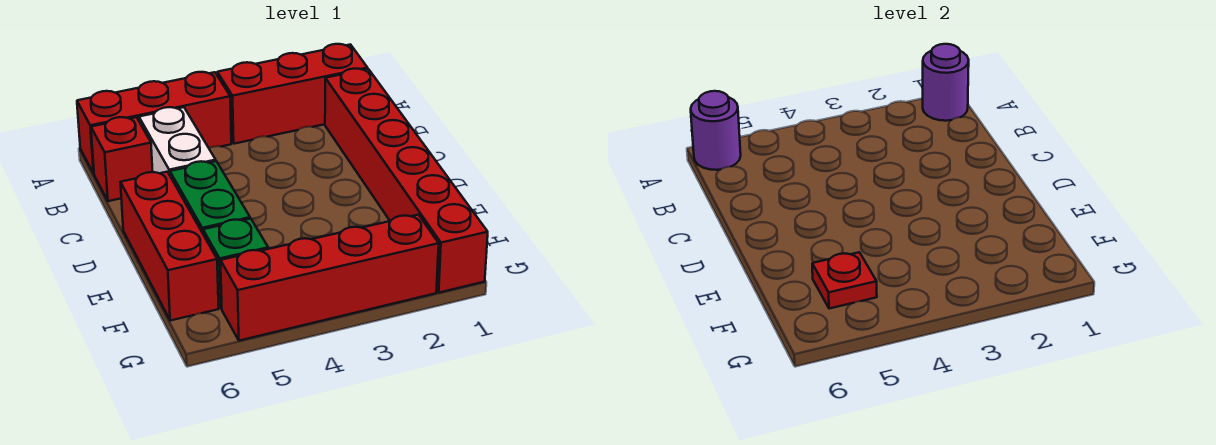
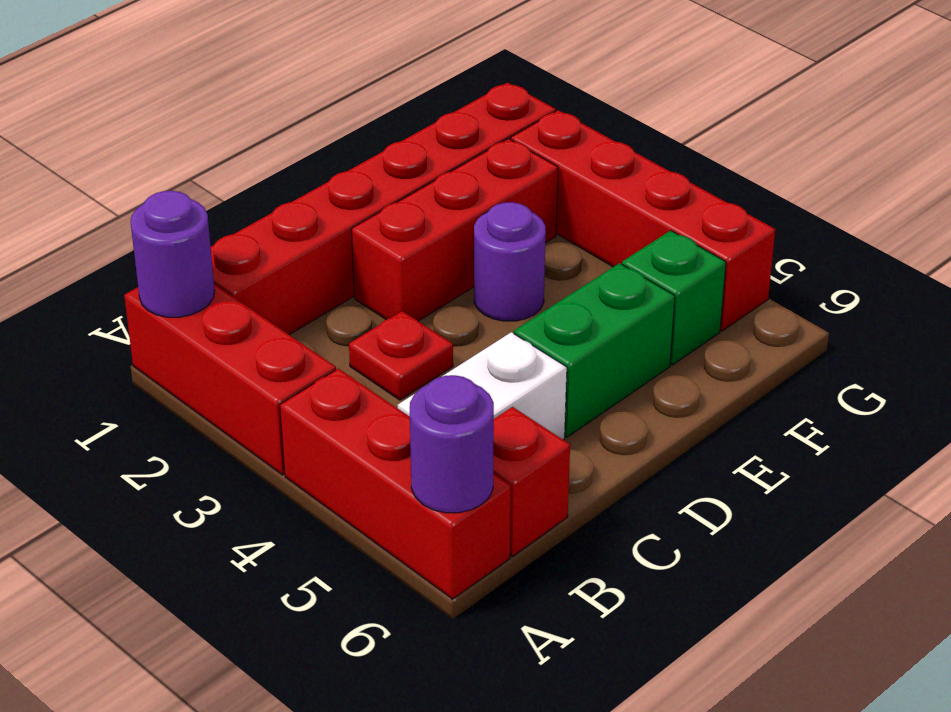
red brick D6:F6 level 1 -> red brick D2:F2 level 1
none -> purple round brick E3 level 1
red plate F5 level 2 -> red plate C3 level 1

